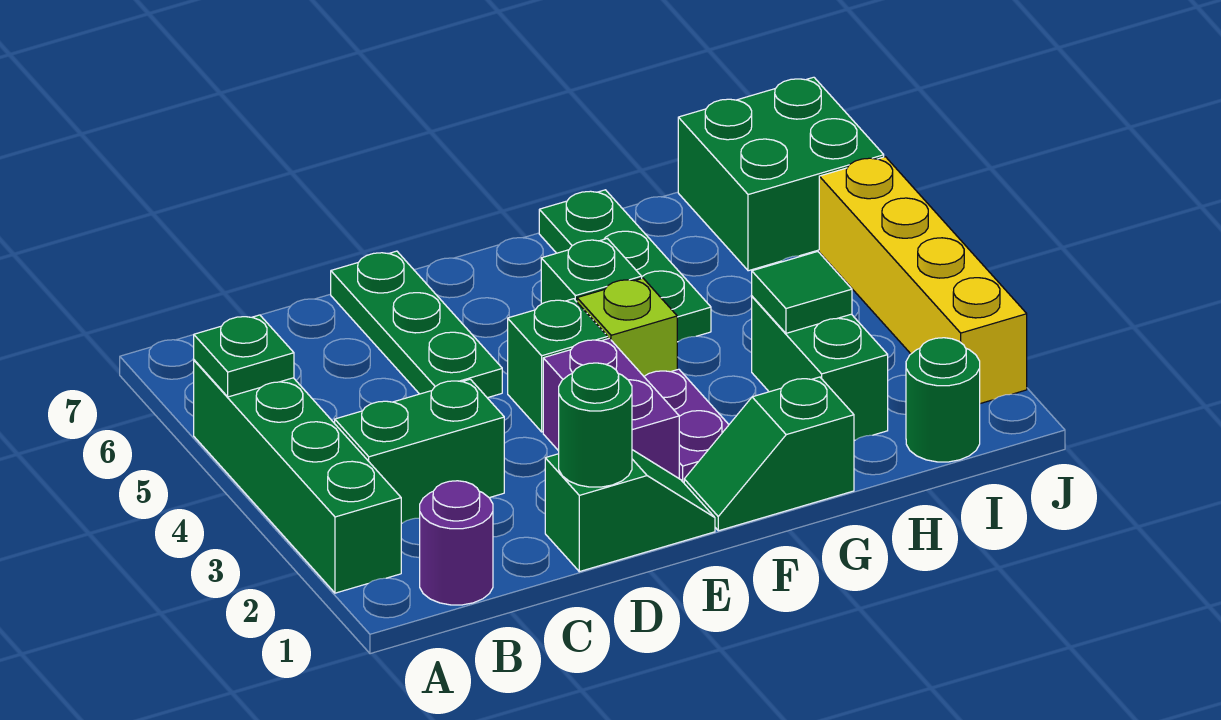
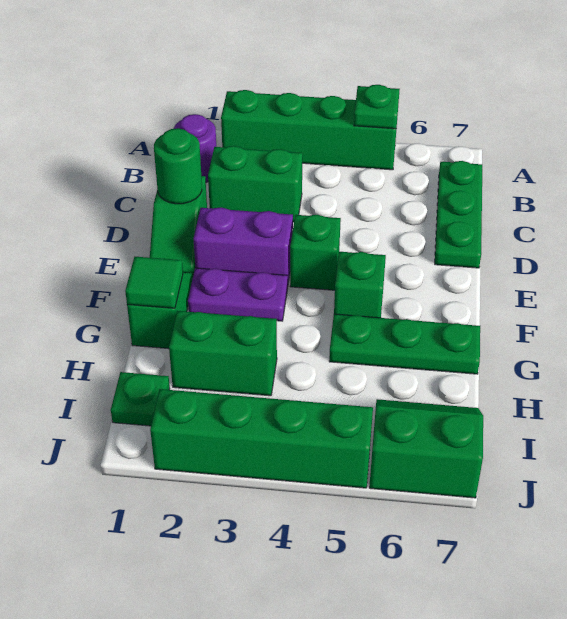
green brick B3:C3 level 1 -> green brick C2:C3 level 1
green plate D5:D7 level 1 -> green plate B7:D7 level 1
lime brick F4 level 1 -> none
green tile H3 level 2 -> green tile G1 level 2
green round brick I1 level 1 -> green plate I1 level 1
green brick I6:J7 level 1 -> green slope I6:J7 level 1 top J
yellow brick J2:J5 level 1 -> green brick J2:J5 level 1

